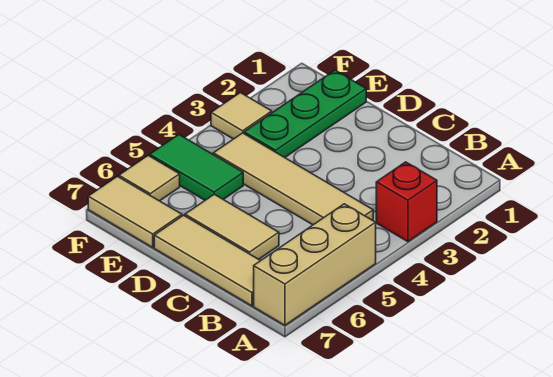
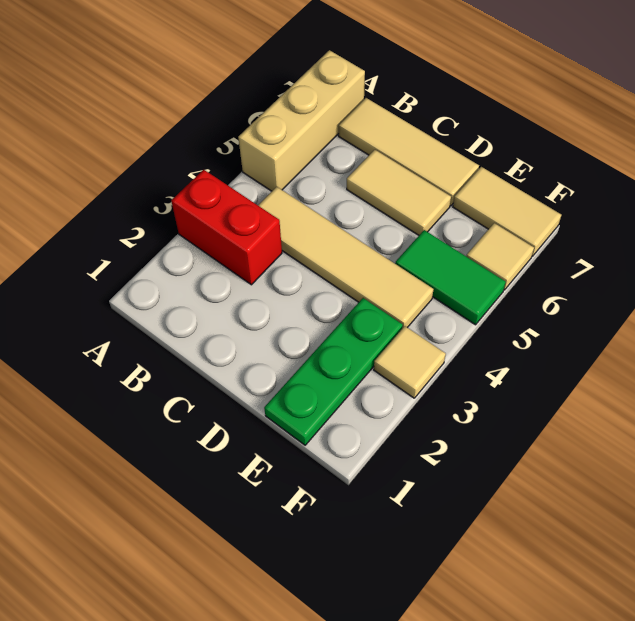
red brick A3 level 1 -> red brick A3:B3 level 1

